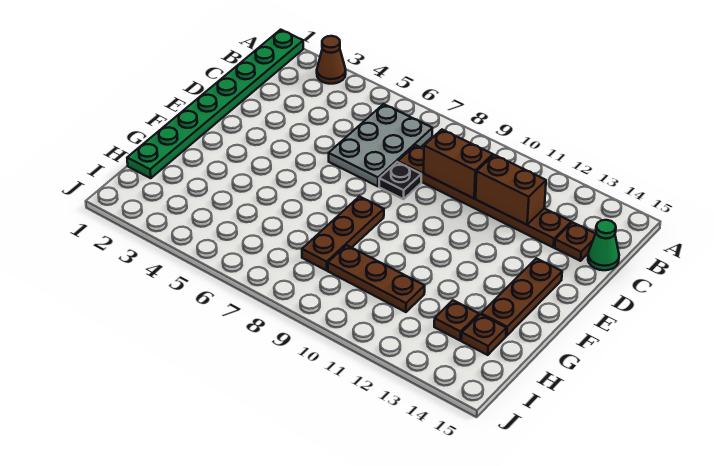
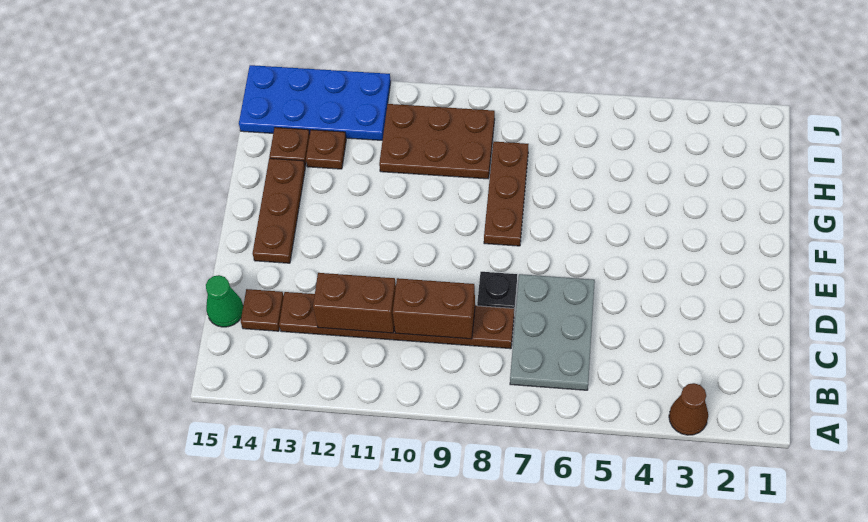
green plate A1:H1 level 1 -> none
brown plate H9:H11 level 1 -> brown plate H9:I11 level 1
none -> blue plate I12:J15 level 1

